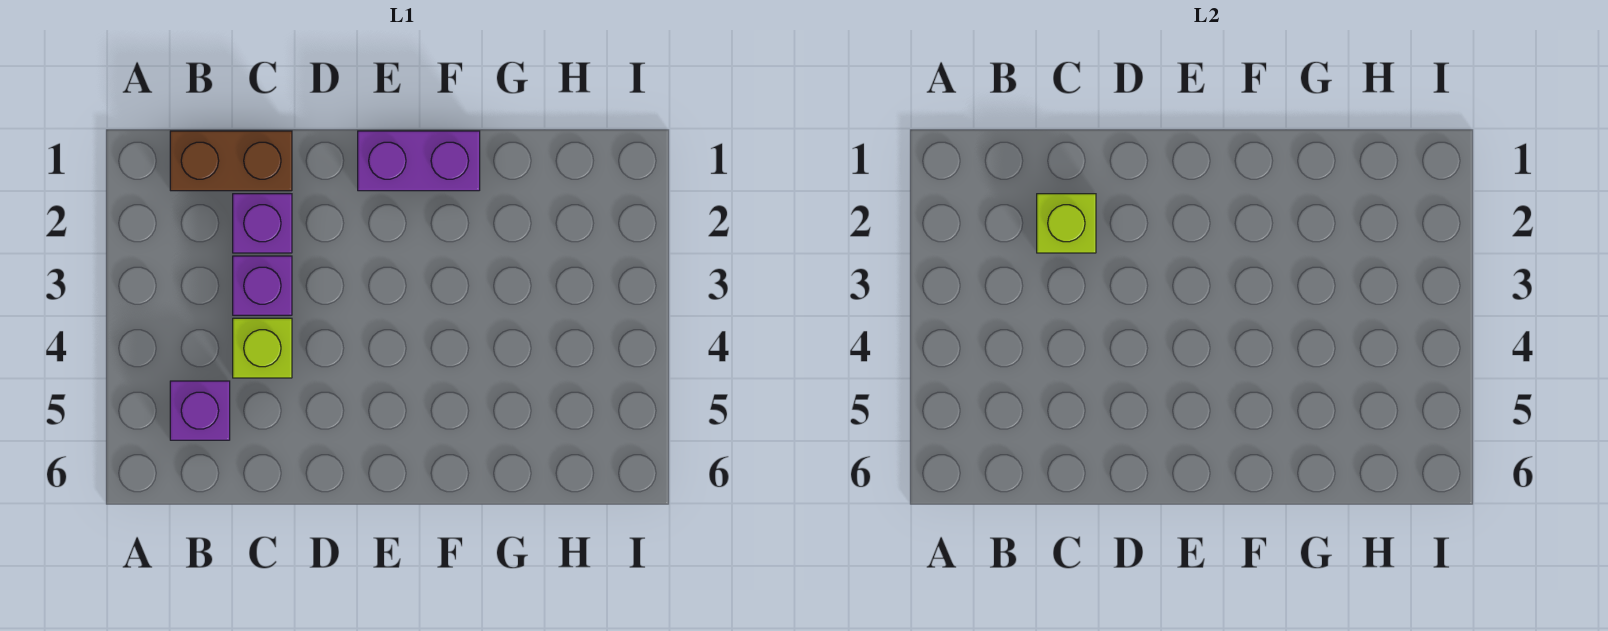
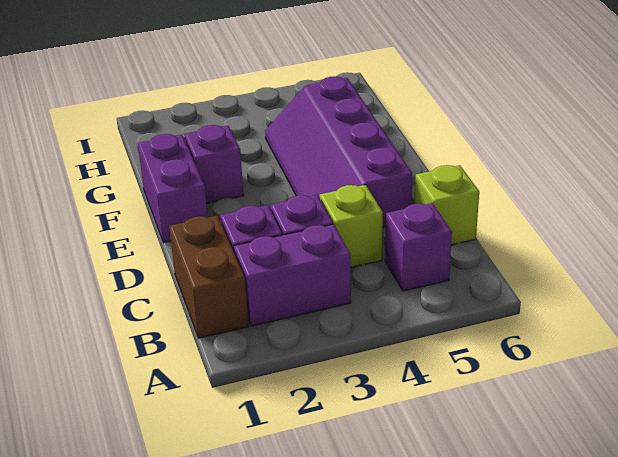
none -> purple brick B2:B3 level 1
lime brick C2 level 2 -> lime brick C6 level 1
none -> purple slope D4:G5 level 1 top 5
none -> purple brick F2 level 1

